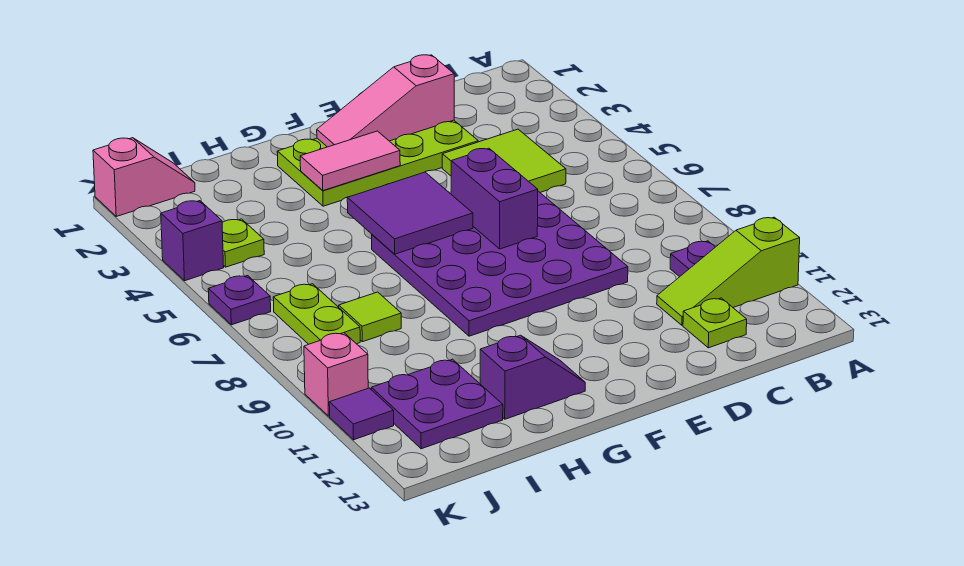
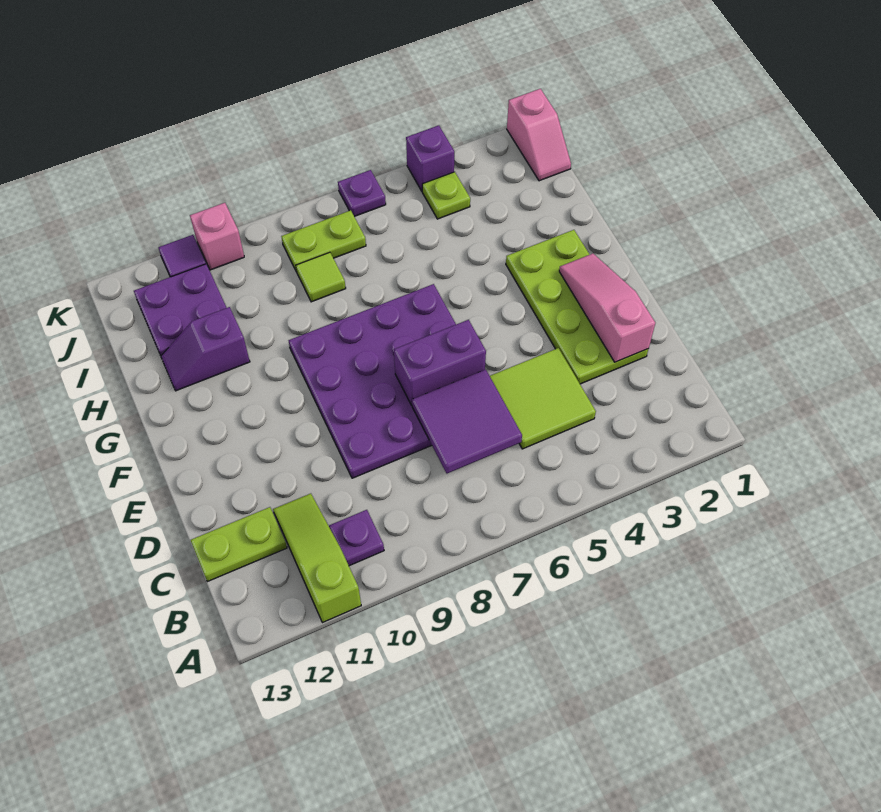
lime plate C12 level 1 -> lime plate C12:C13 level 1
pink tile F3:G3 level 2 -> none
purple tile F5:G6 level 2 -> purple tile C6:D7 level 2
purple slope G12:H12 level 1 top H -> purple slope H11:H12 level 1 top 11

